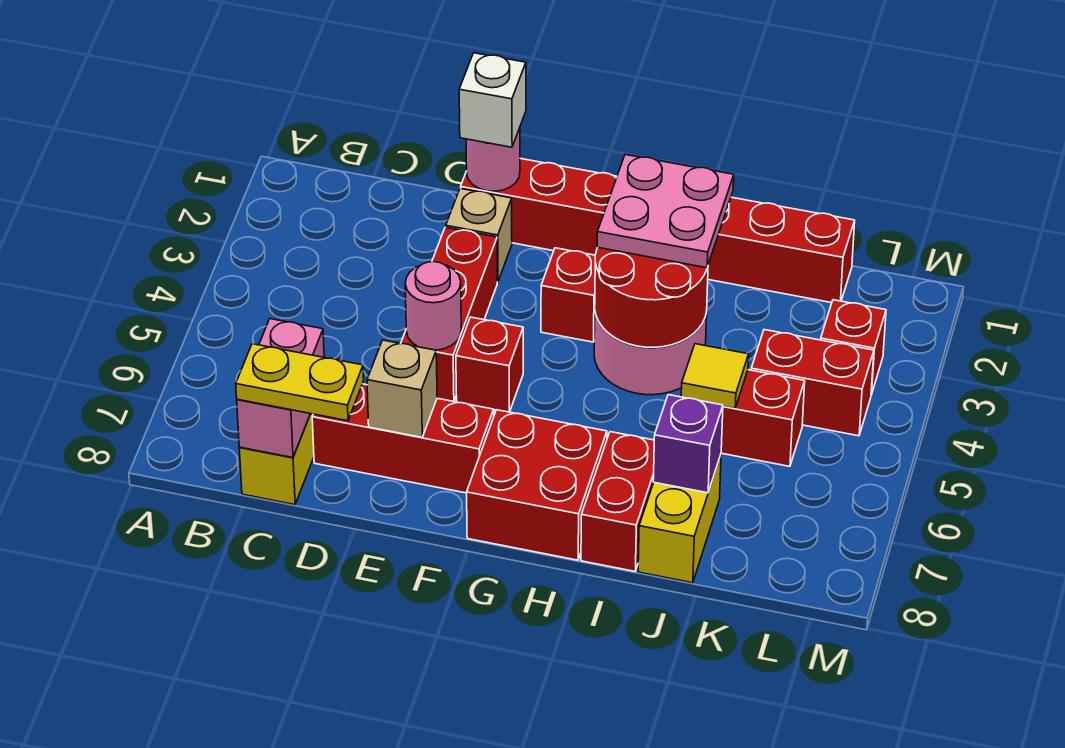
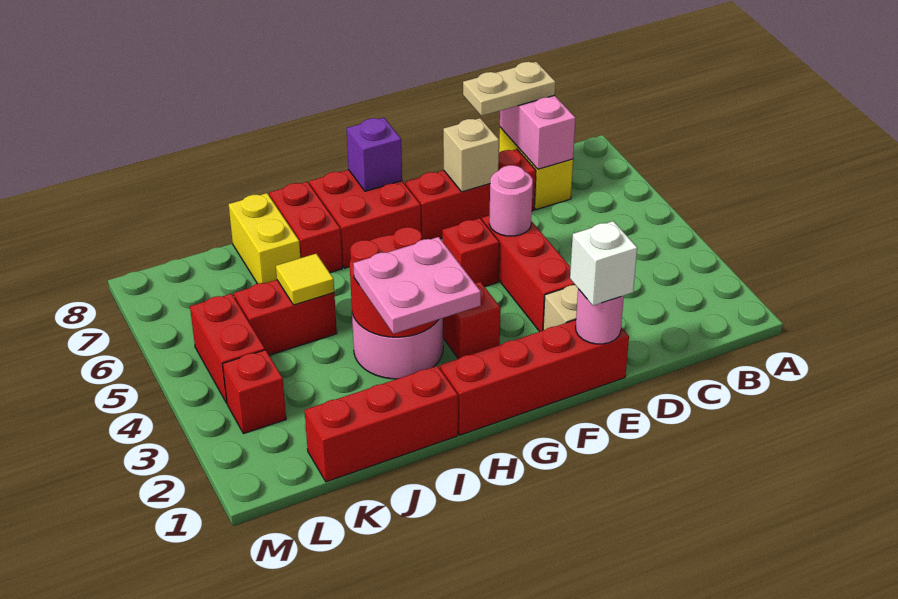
yellow plate C8:D8 level 3 -> tan plate C8:D8 level 3
purple brick J7 level 2 -> purple brick G8 level 2
red brick K4:L4 level 1 -> red brick L4:L5 level 1

